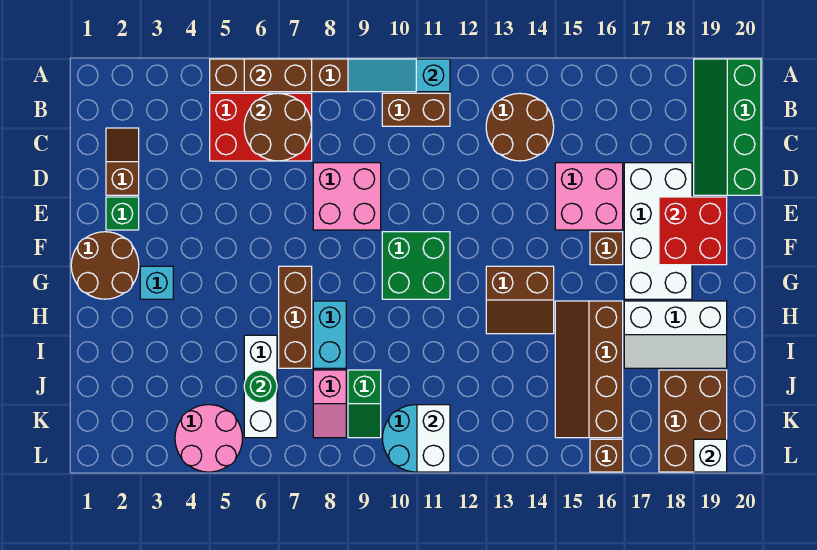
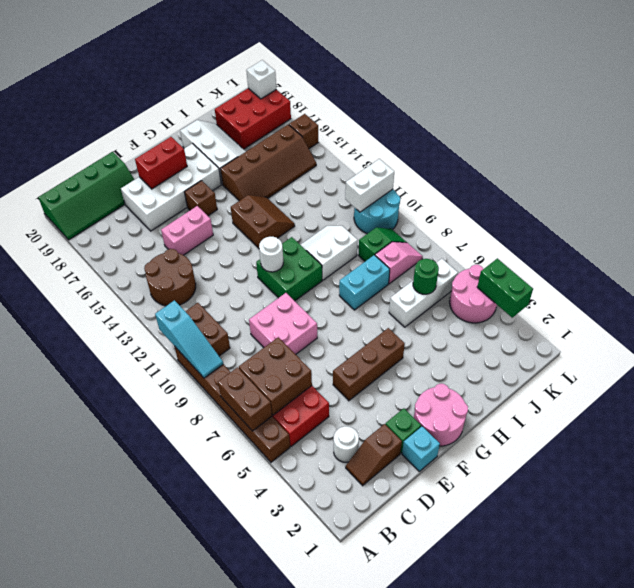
brown round brick B6:C7 level 2 -> brown brick B6:C7 level 2
none -> white round brick C3 level 1
pink brick D15:E16 level 1 -> pink brick D15:E15 level 1
red brick E18:F19 level 2 -> red brick E18:F18 level 2
brown round brick F1:G2 level 1 -> pink round brick F1:G2 level 1
none -> white round brick F11 level 2
cyan brick G3 level 1 -> cyan brick E1 level 1
brown brick G7:I7 level 1 -> brown brick E5:G5 level 1
none -> white slope H10:I11 level 1 top 10
brown brick J18:L19 level 1 -> red brick J18:L19 level 1
none -> green brick L3:L4 level 2

